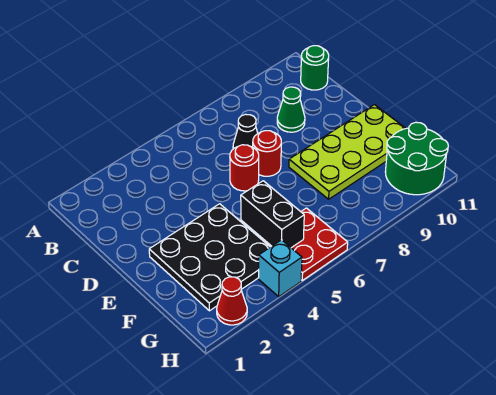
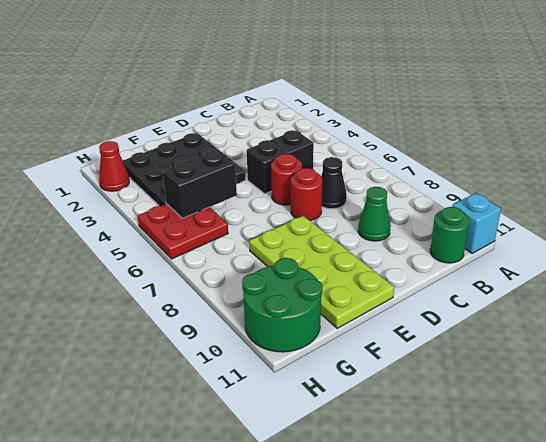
none -> black brick C5:D5 level 1
cyan brick H4 level 1 -> cyan brick A11 level 1

